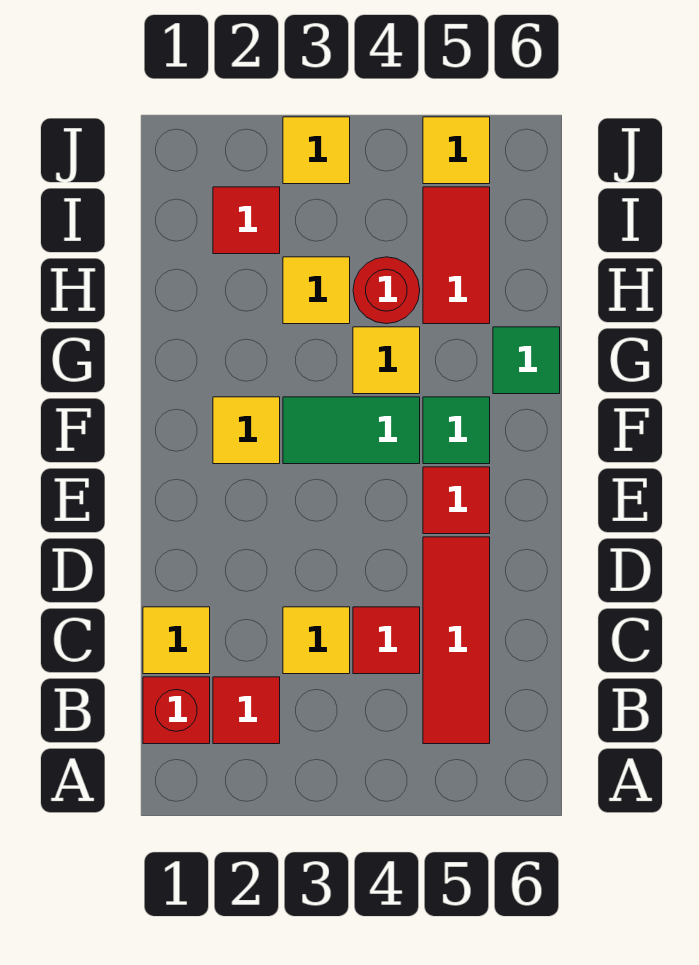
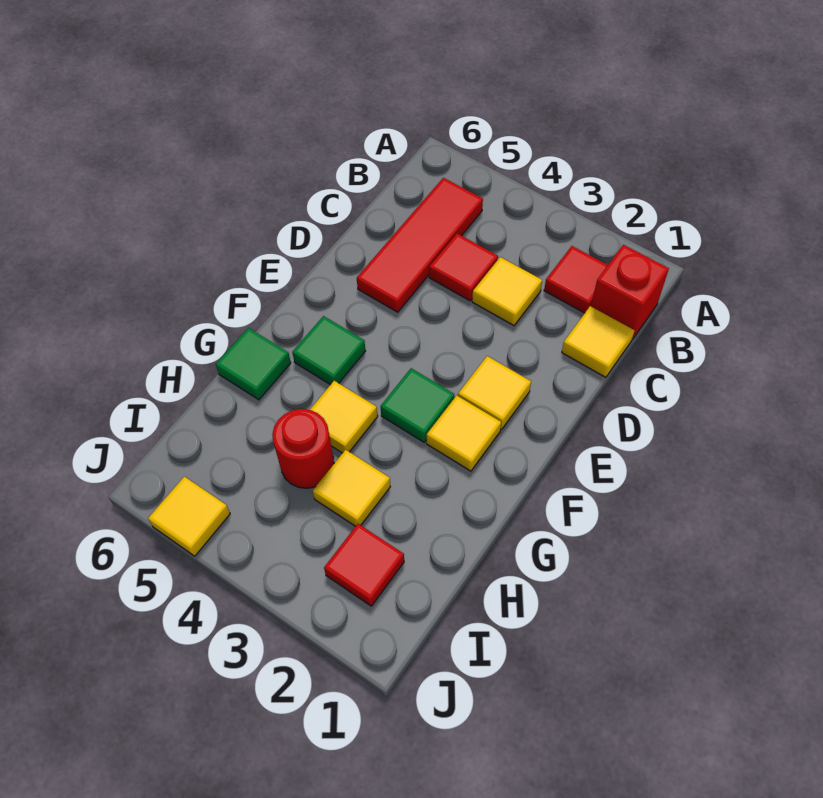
red tile E5 level 1 -> none
green tile F3:F4 level 1 -> green tile F3 level 1
red tile H5:I5 level 1 -> none
yellow tile J3 level 1 -> yellow tile E2 level 1

